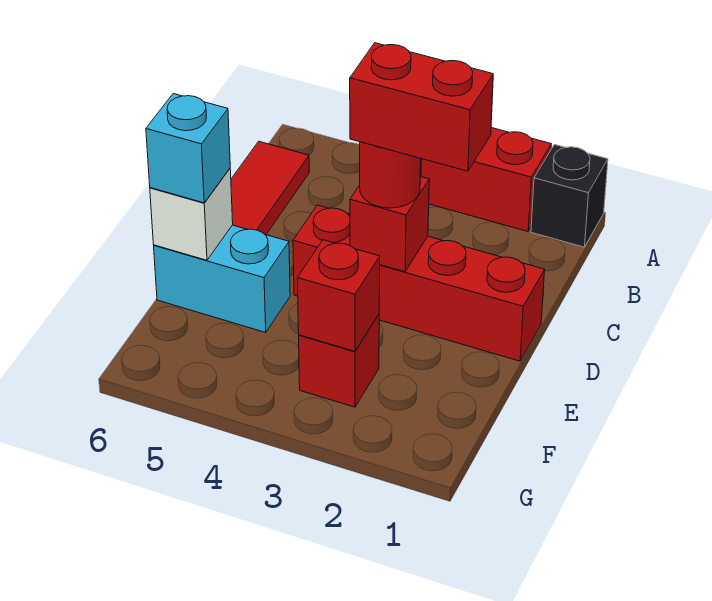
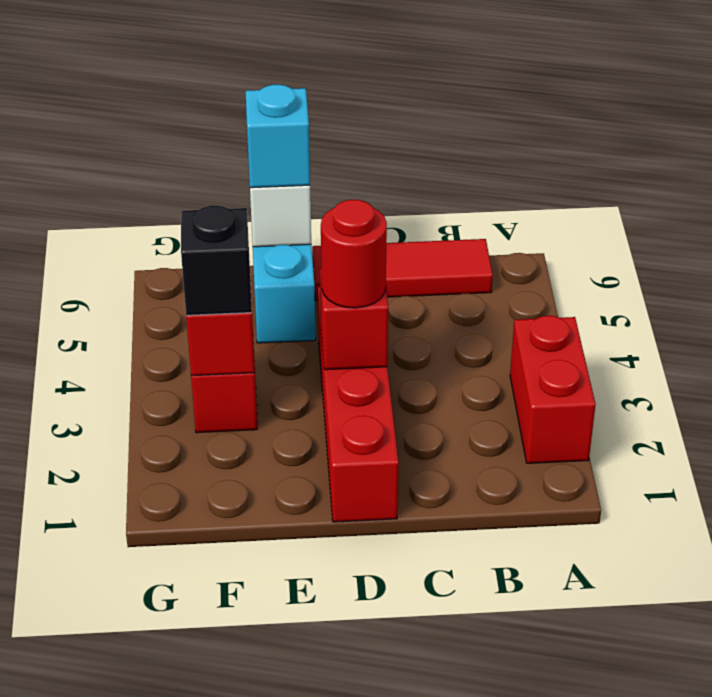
black brick A1 level 1 -> black brick F3 level 3
red brick D2:D3 level 4 -> none

